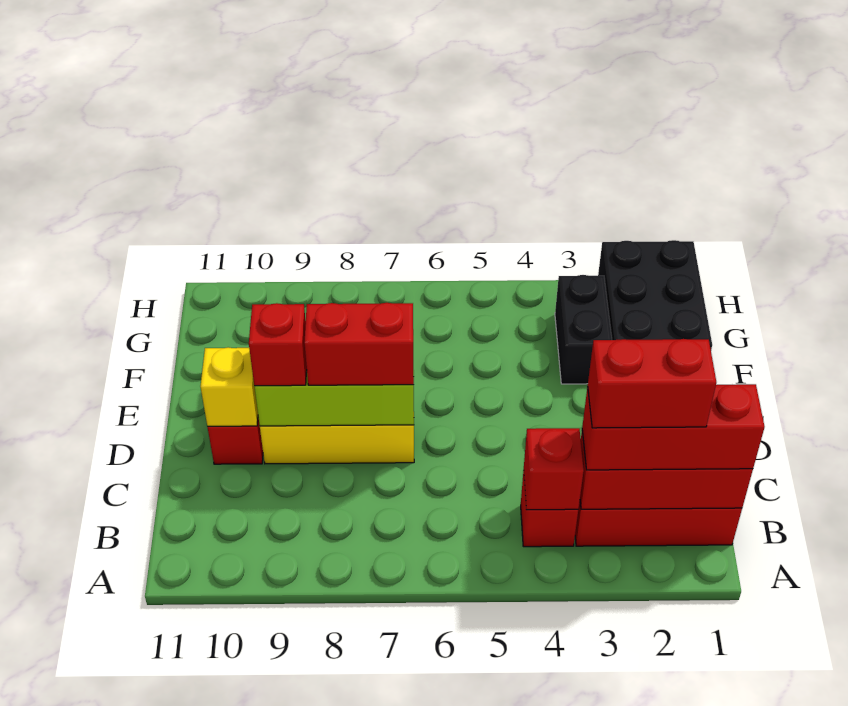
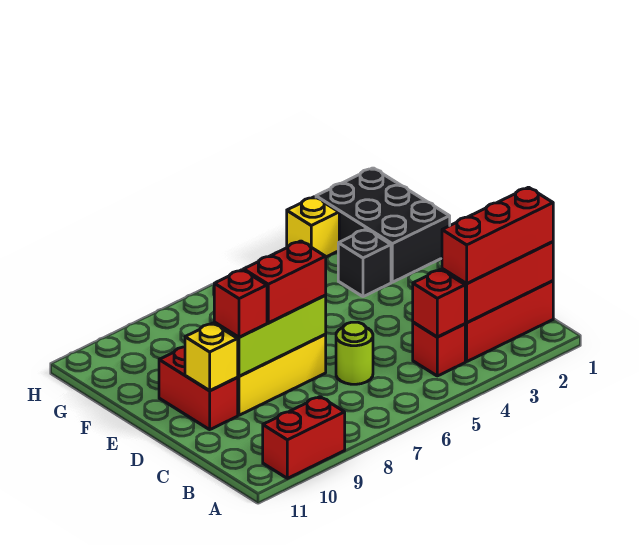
red brick B2:B3 level 4 -> red brick A9:A10 level 1
none -> lime round brick C6 level 1
black brick F3:G3 level 1 -> black brick F3 level 1
none -> yellow brick H3 level 1

